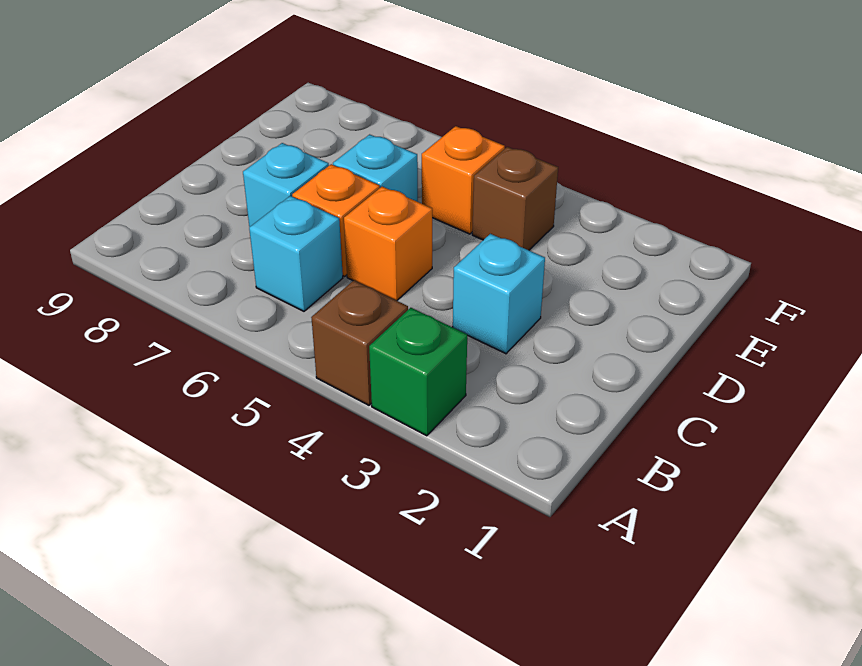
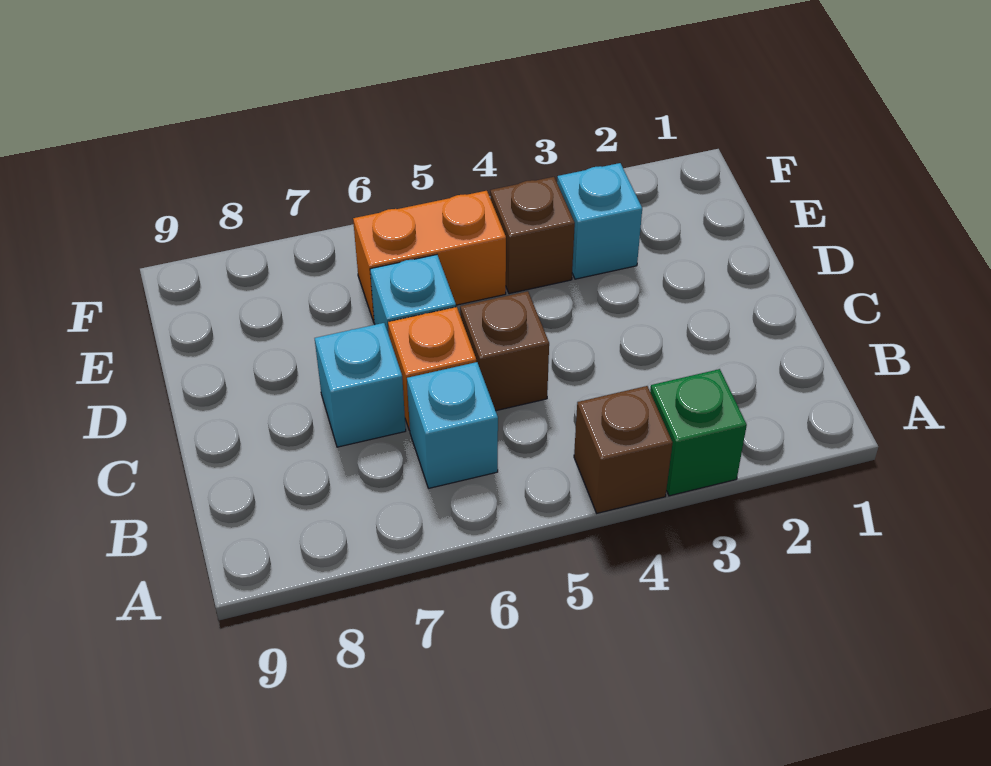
cyan brick C3 level 1 -> cyan brick E3 level 1
orange brick C5 level 1 -> brown brick C5 level 1
orange brick E5 level 1 -> orange brick E5:E6 level 1

